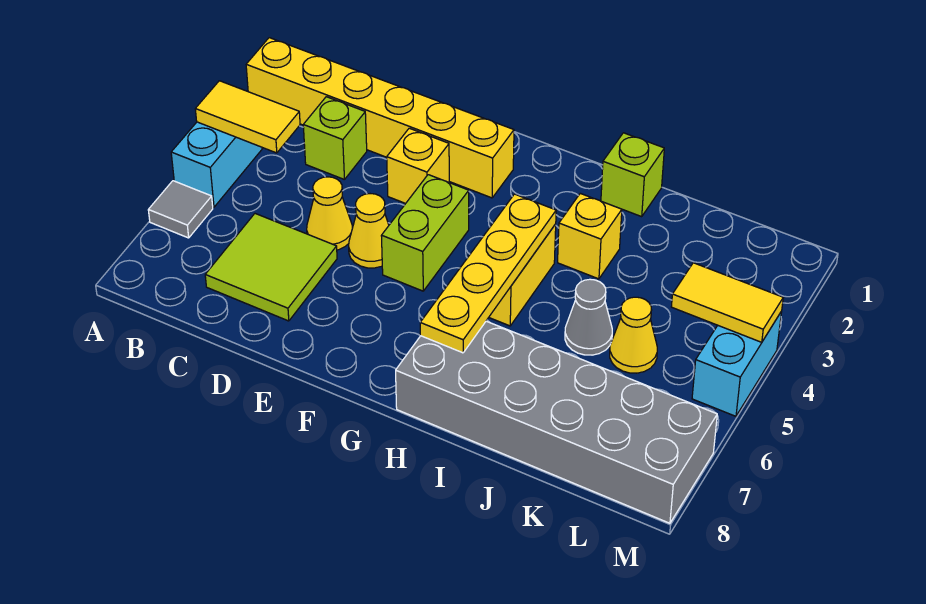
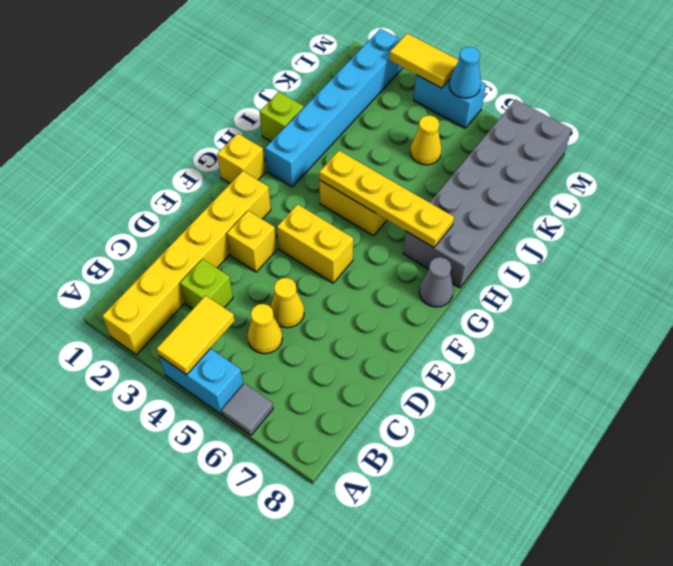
lime tile C6:D7 level 1 -> none
yellow cone E5 level 1 -> yellow cone C5 level 1
lime brick F4:F5 level 1 -> yellow brick F4:F5 level 1
none -> cyan brick H2:M2 level 1
yellow brick I3 level 1 -> yellow brick G1 level 1
grey cone J5 level 1 -> grey cone G8 level 1
yellow tile L4:M4 level 2 -> yellow tile M3:M4 level 2
none -> cyan cone M5 level 2

